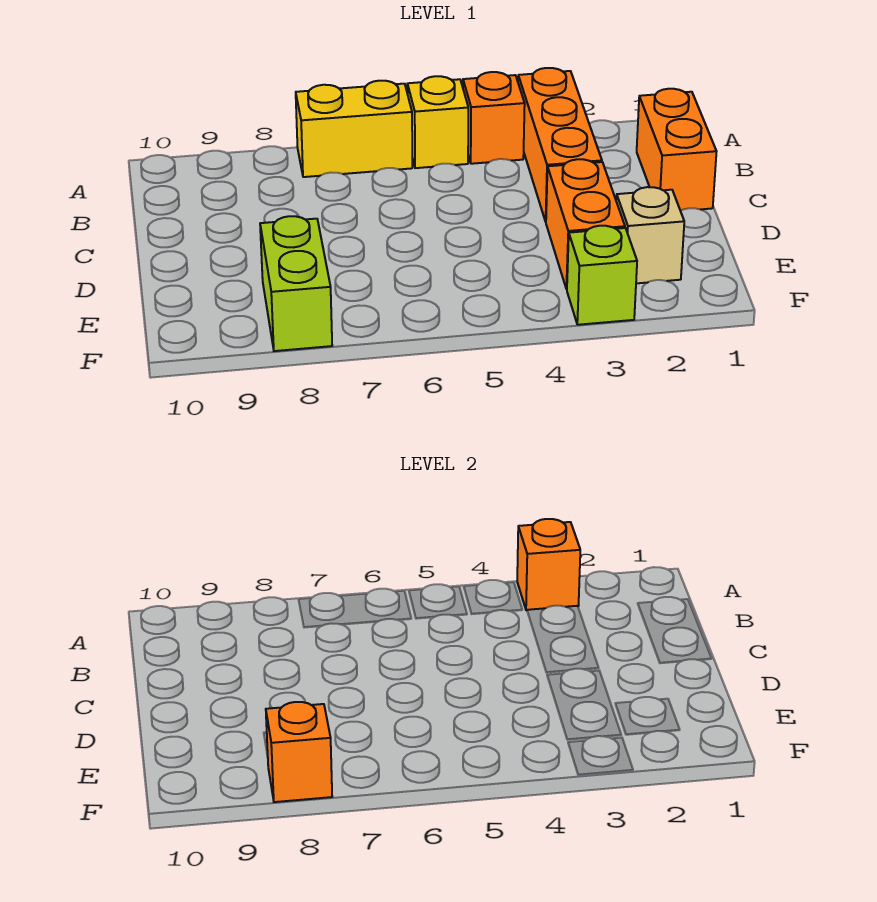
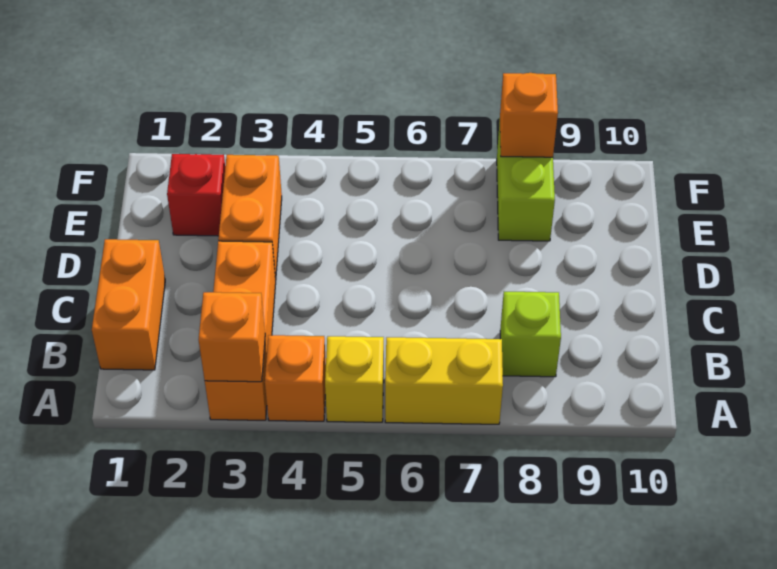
tan brick E2 level 1 -> red brick E2 level 1
lime brick F3 level 1 -> lime brick B8 level 1

